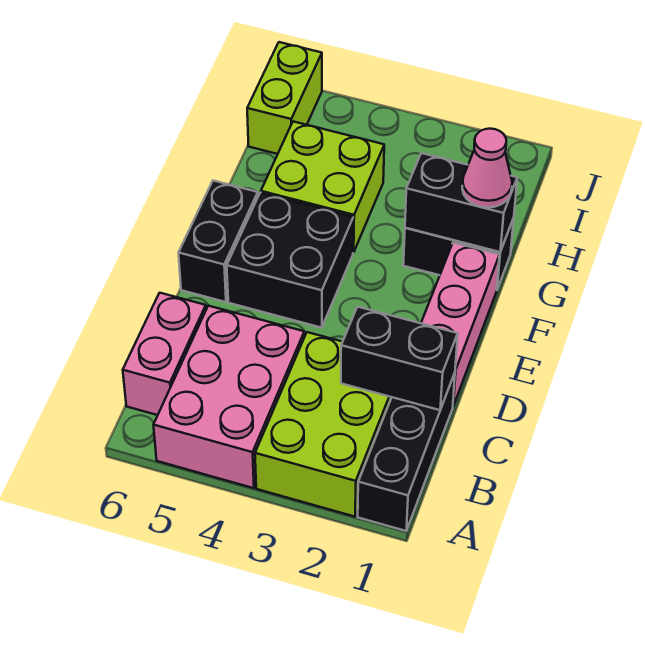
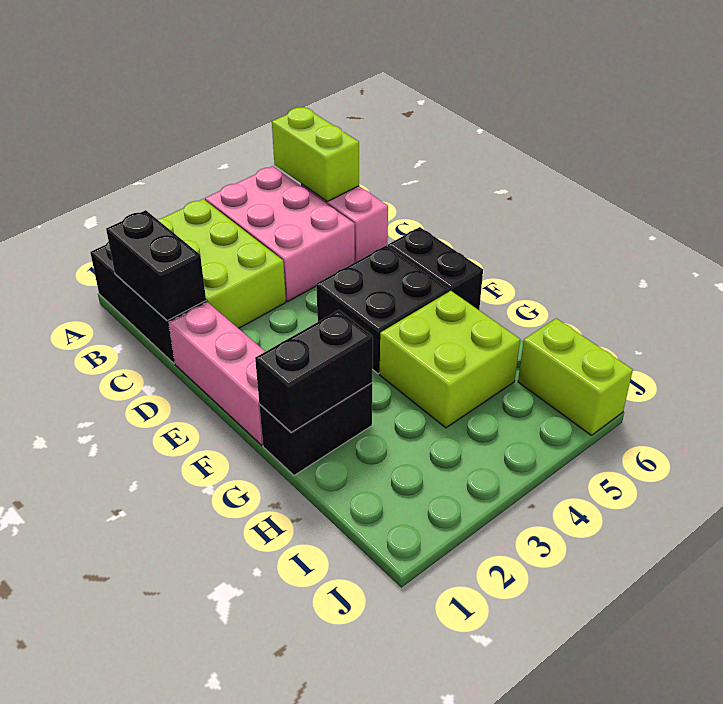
none -> lime brick A6:B6 level 2
black brick C1:C2 level 2 -> black brick B1:C1 level 2
pink cone G1 level 3 -> none

